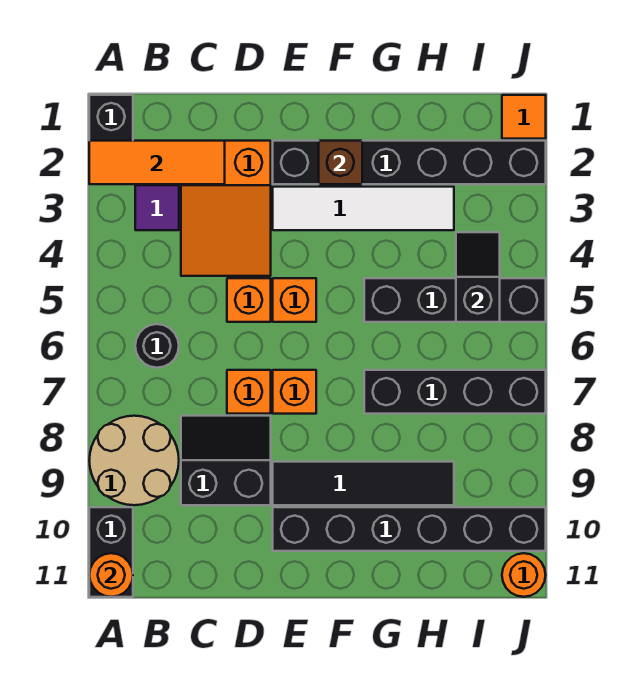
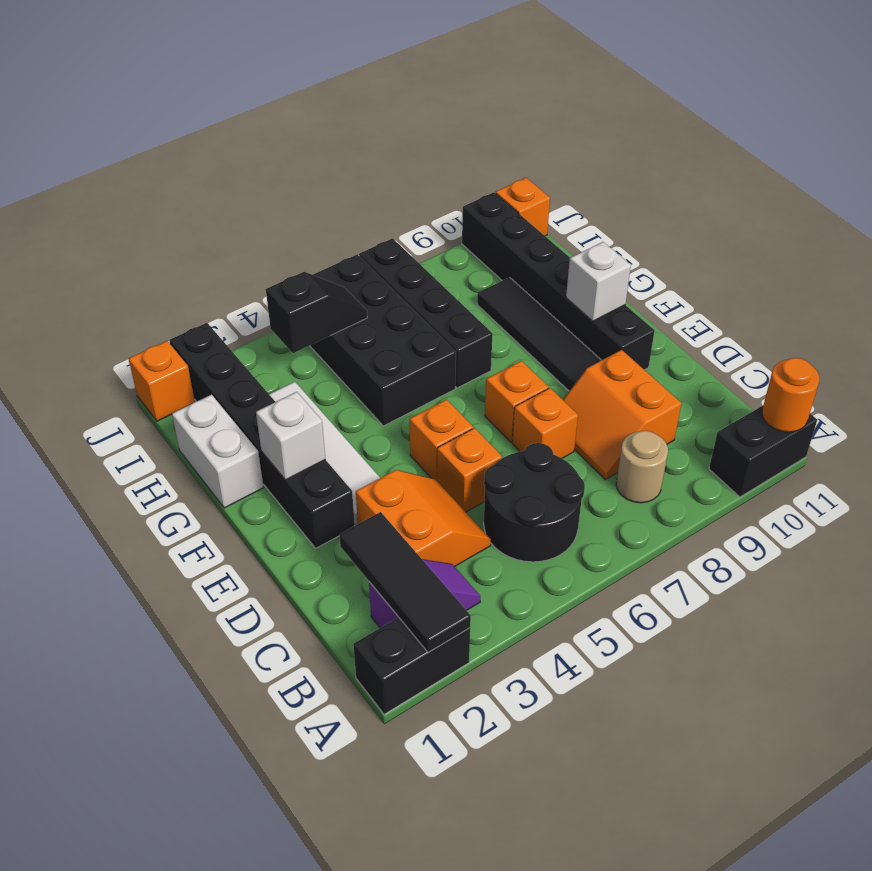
orange tile A2:C2 level 2 -> black tile A2:C2 level 2
tan round brick A8:B9 level 1 -> tan round brick B8 level 1
black round brick B6 level 1 -> black round brick B5:C6 level 1
orange slope C2:D4 level 1 top 2 -> orange slope C3:D4 level 1 top 3
black slope C8:D9 level 1 top 9 -> orange slope C8:D9 level 1 top 9
brown brick F2 level 2 -> white brick F2 level 2
none -> white brick F10 level 2
none -> white brick G1:H1 level 1
black brick G5:J5 level 1 -> black brick G5:J6 level 1
black slope I4:I5 level 2 top 5 -> black slope I4:I5 level 2 top 4
orange tile J1 level 1 -> orange brick J1 level 1
orange round brick J11 level 1 -> orange brick J11 level 1

